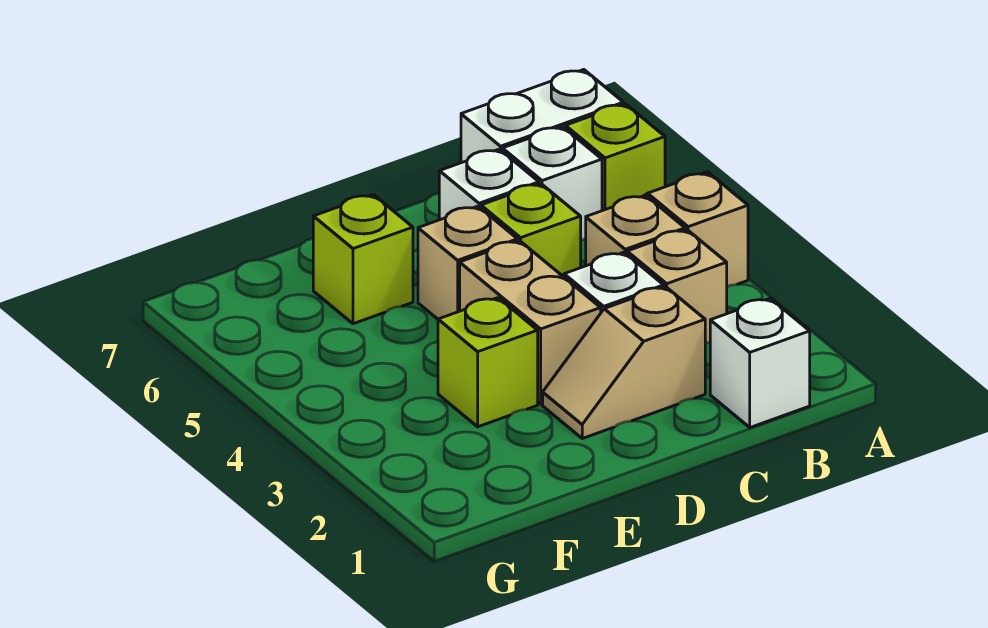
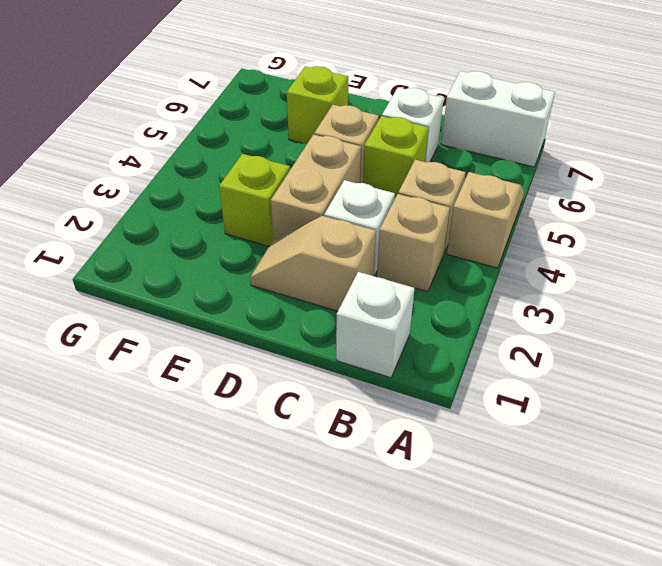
lime brick A6 level 1 -> none
white brick B6 level 1 -> none

